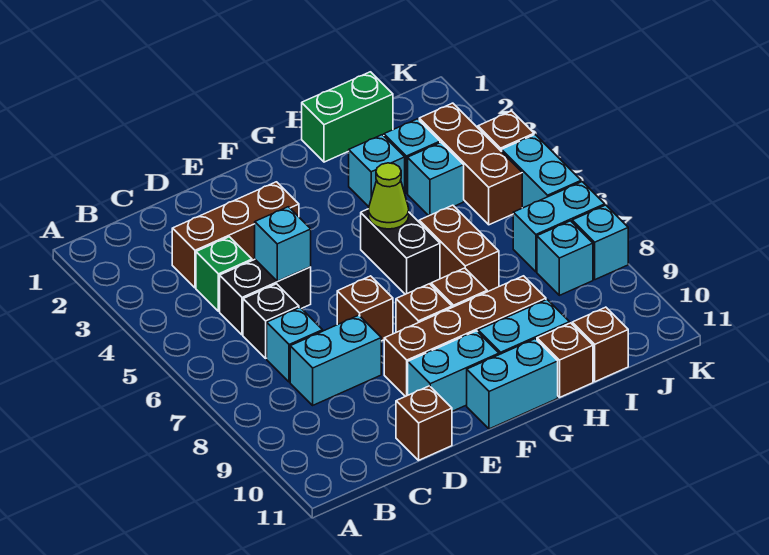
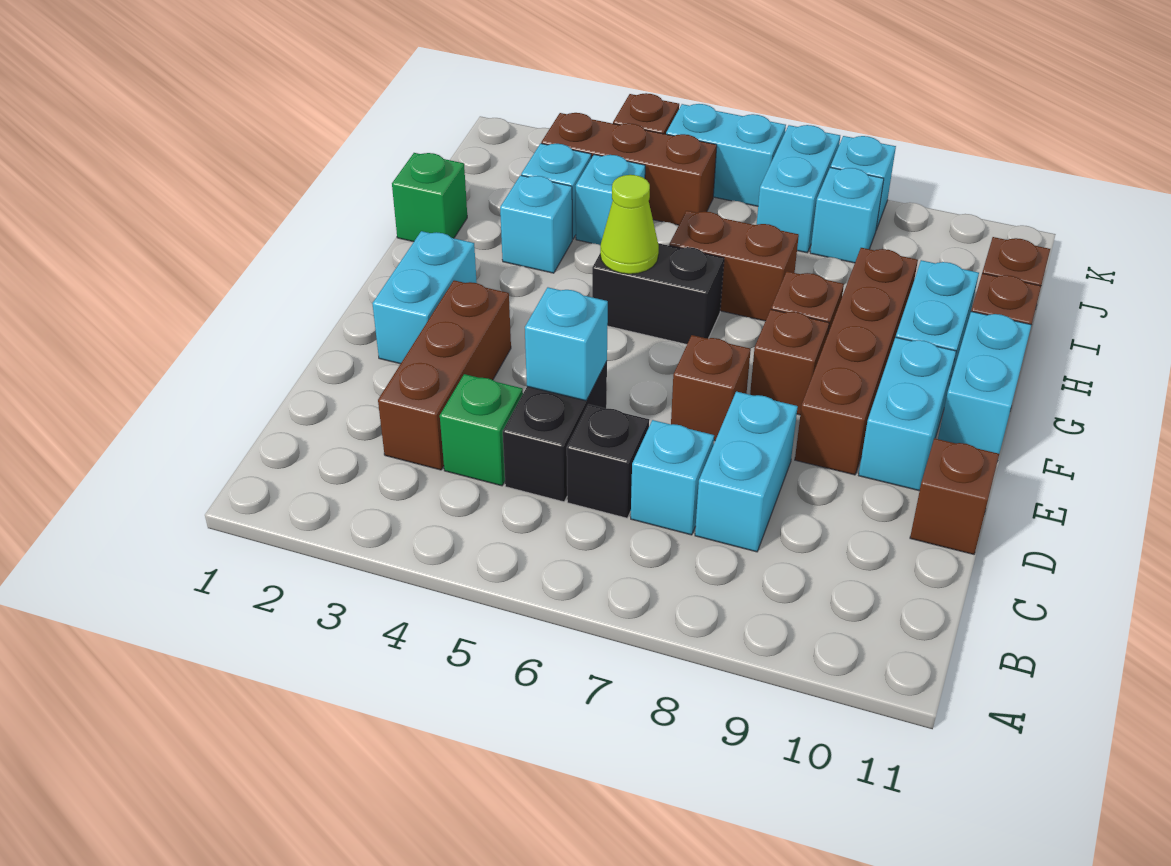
none -> cyan brick E2:F2 level 1
green brick H1:I1 level 1 -> green brick H1 level 1

